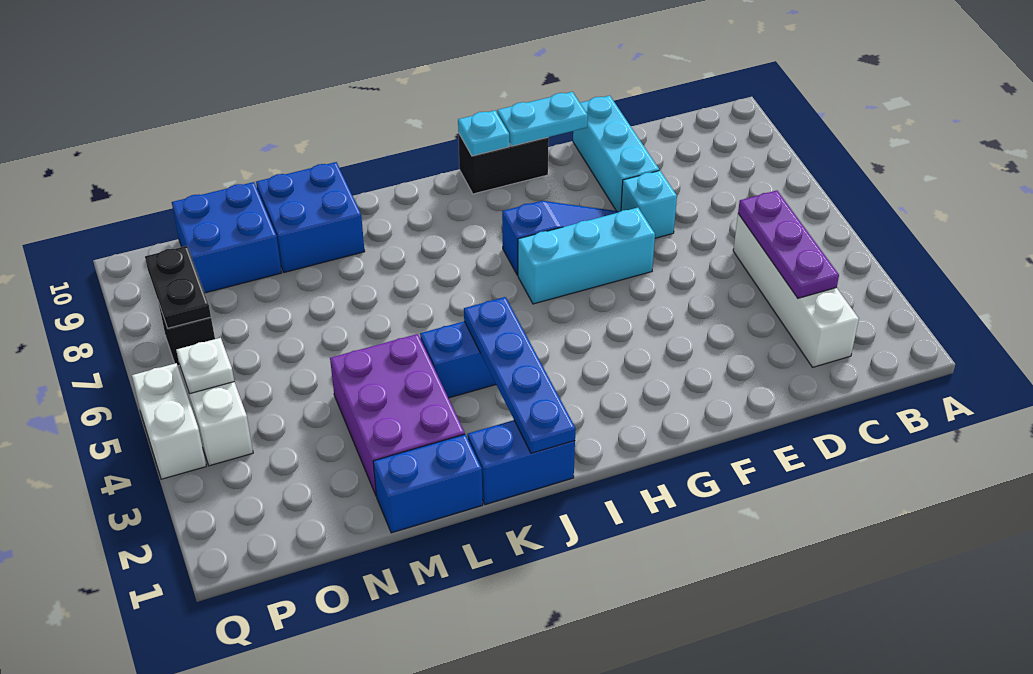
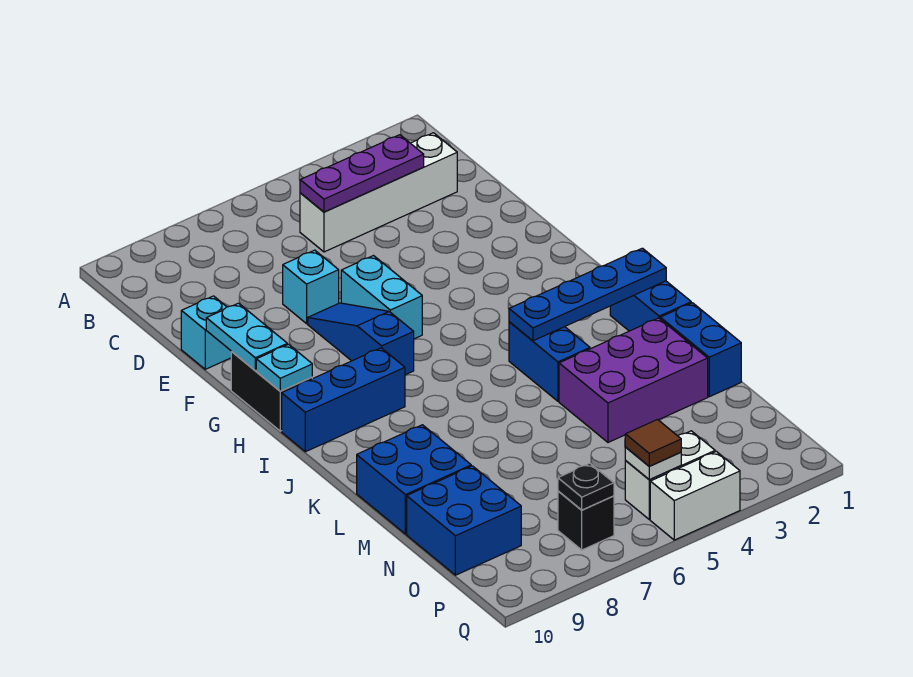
cyan brick E8:E10 level 1 -> cyan brick E10 level 1
cyan brick F6:H6 level 1 -> cyan brick F6:G6 level 1
none -> blue brick I8:I10 level 1
none -> brown tile P5 level 3
black plate P7:P8 level 2 -> black plate P7 level 2

